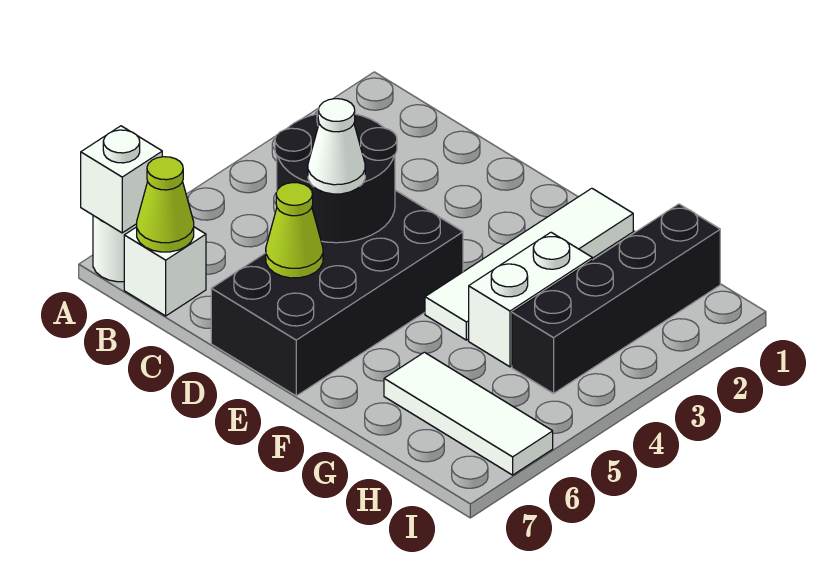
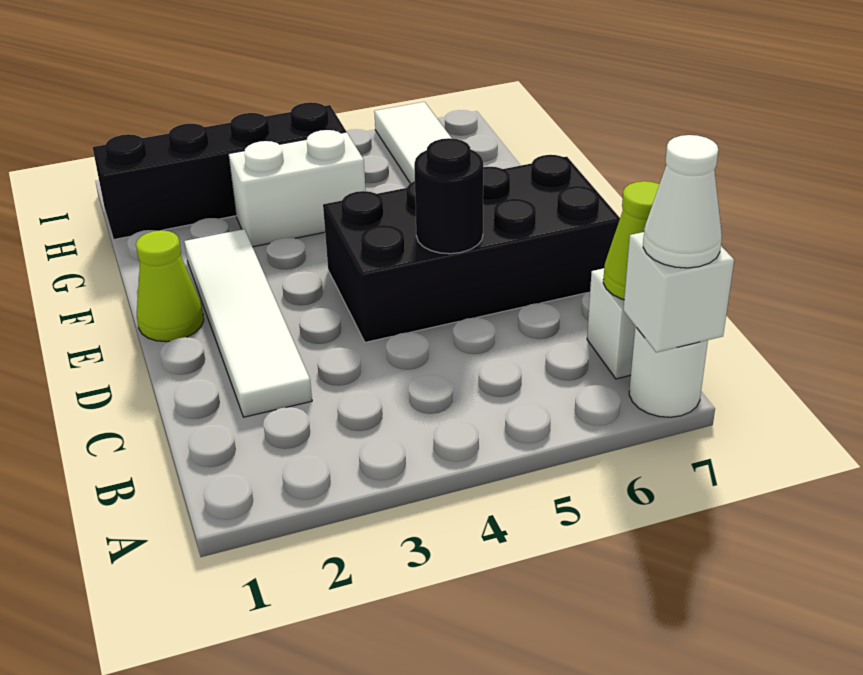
black round brick C4:D5 level 2 -> black round brick D5 level 2
white cone D5 level 3 -> white cone A7 level 3
lime cone D6 level 2 -> lime cone E1 level 1
white tile F1:F4 level 1 -> white tile C2:F2 level 1

